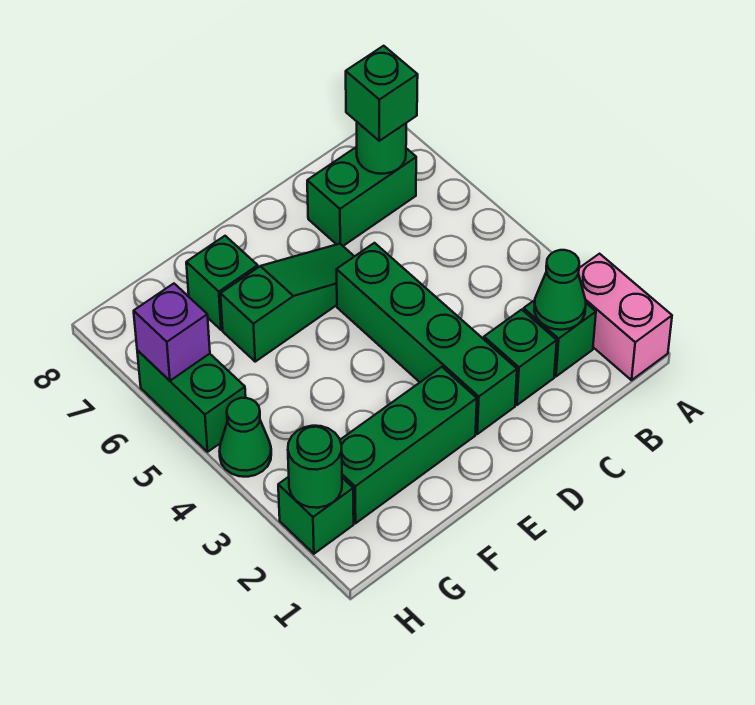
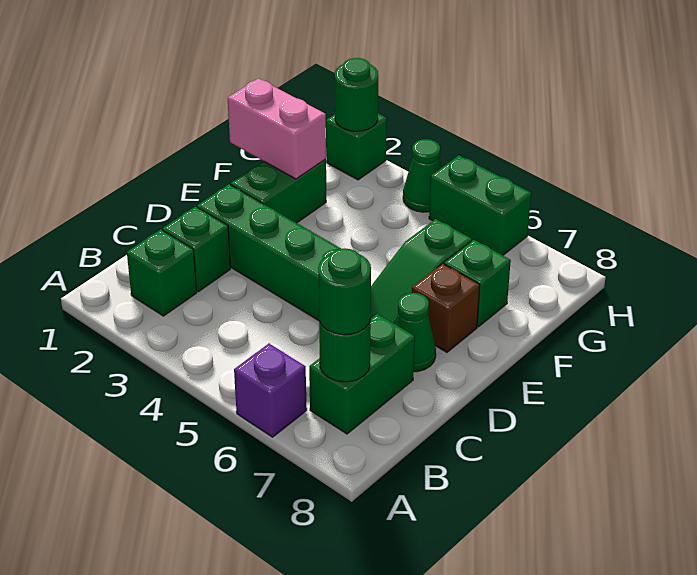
pink brick A1:A2 level 1 -> pink brick F1:F2 level 2
green cone B2 level 2 -> green cone D7 level 1
green brick B7 level 3 -> green round brick B7 level 3
green brick E2:G2 level 1 -> green brick E2:F2 level 1
none -> brown brick E7 level 1
purple brick H6 level 2 -> purple brick A6 level 1

